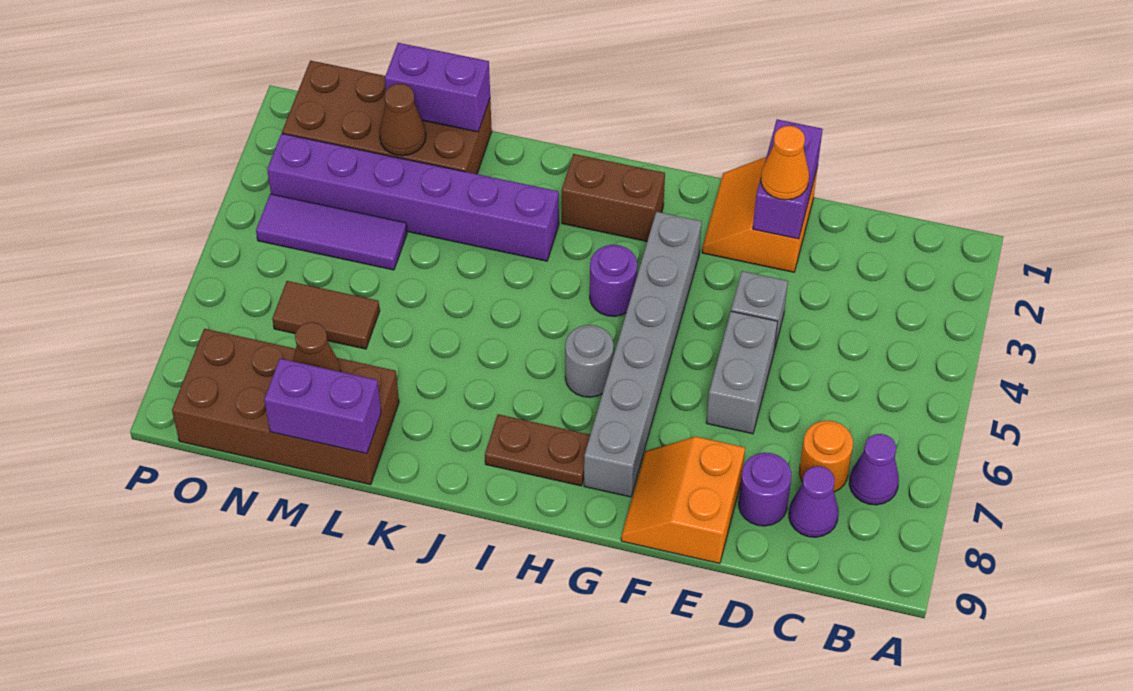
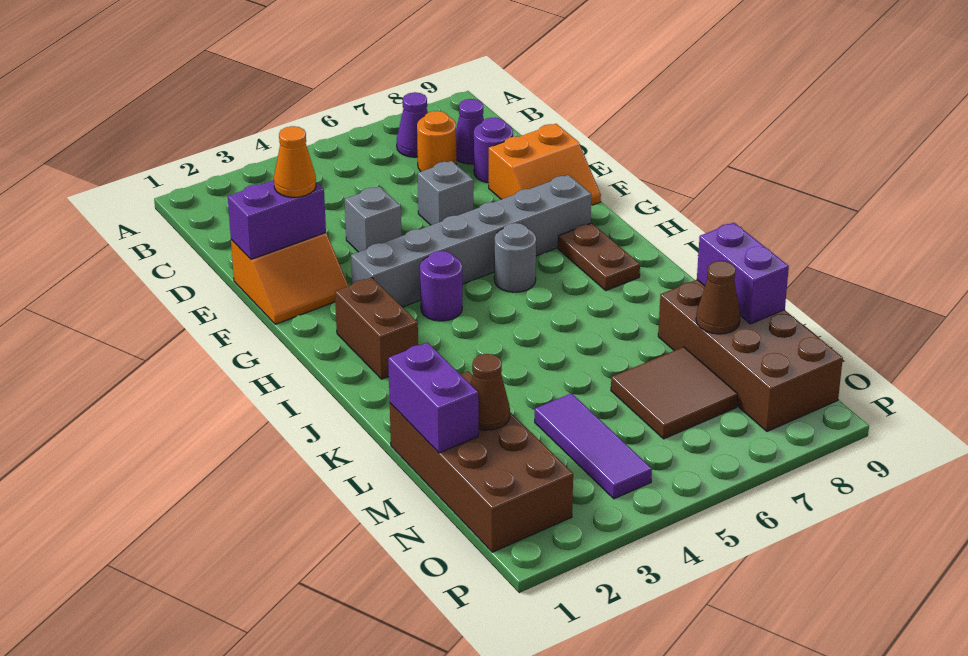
grey brick E5:E6 level 1 -> grey brick E6 level 1
purple brick J3:O3 level 1 -> none
brown tile M6:N6 level 1 -> brown tile M6:N7 level 1

